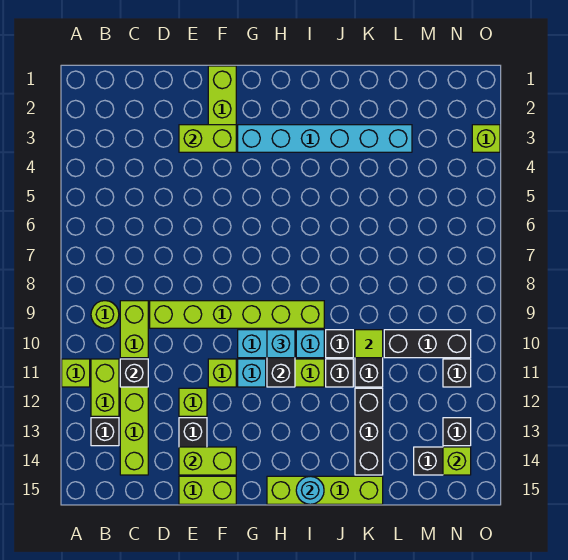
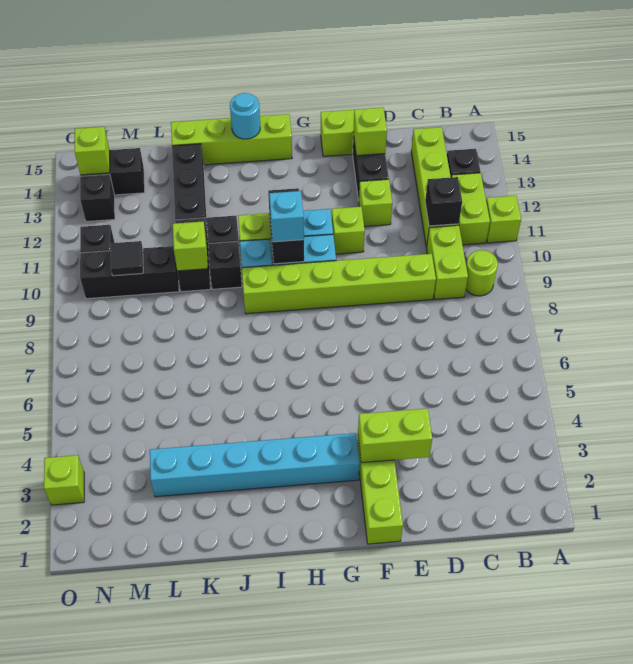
lime brick E14:F14 level 2 -> lime brick E14 level 2
lime tile K10 level 2 -> lime brick K10 level 2
none -> black tile M10 level 2

